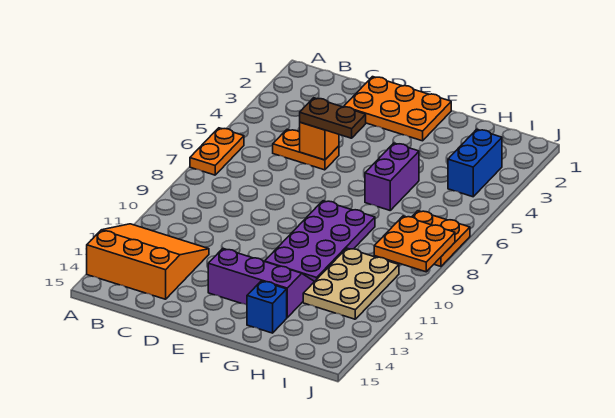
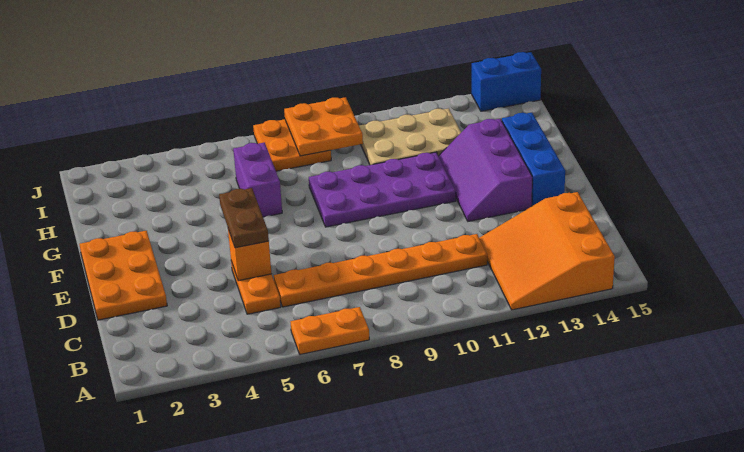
none -> orange plate C6:C11 level 1
purple brick G5:G6 level 1 -> purple brick G6:H6 level 1
blue brick G14 level 1 -> blue brick E14:G14 level 1
blue brick I3:I4 level 1 -> blue brick J14:J15 level 1

